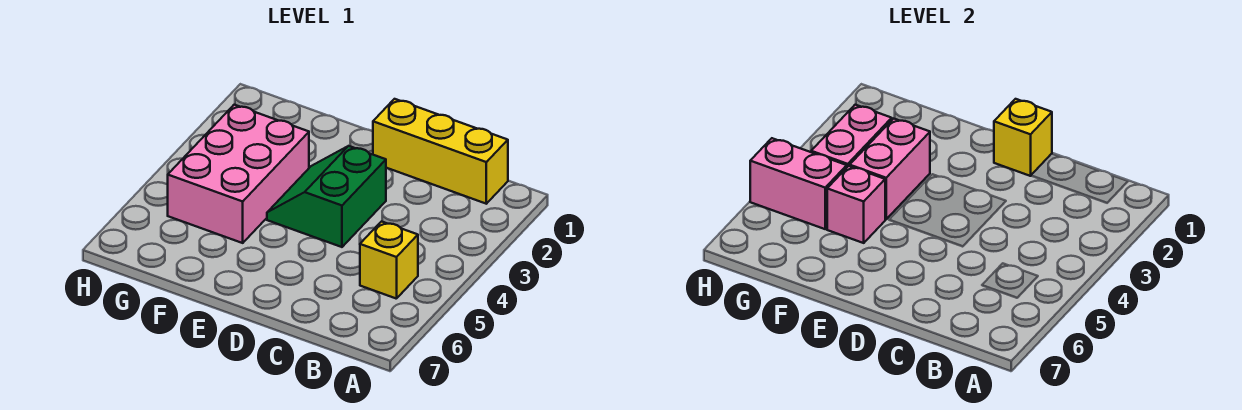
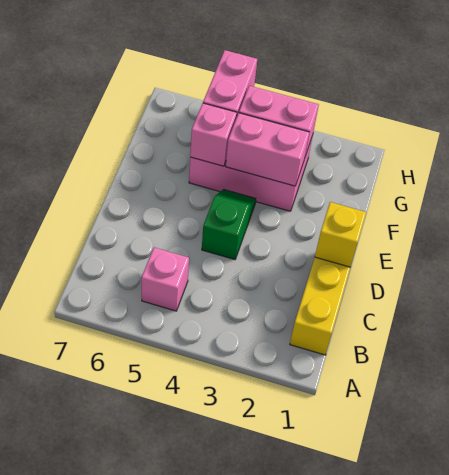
yellow brick B5 level 1 -> pink brick B5 level 1
green slope D3:E4 level 1 top D -> green slope D4:E4 level 1 top D

